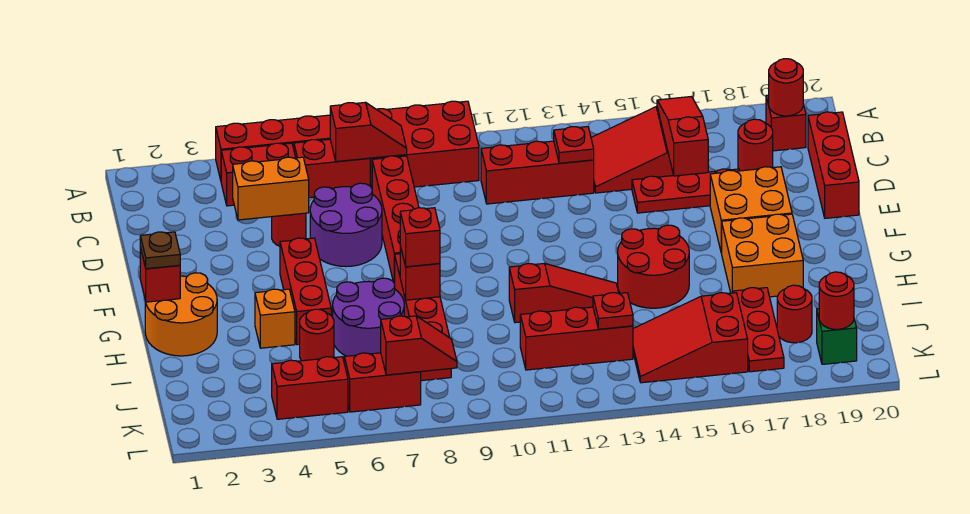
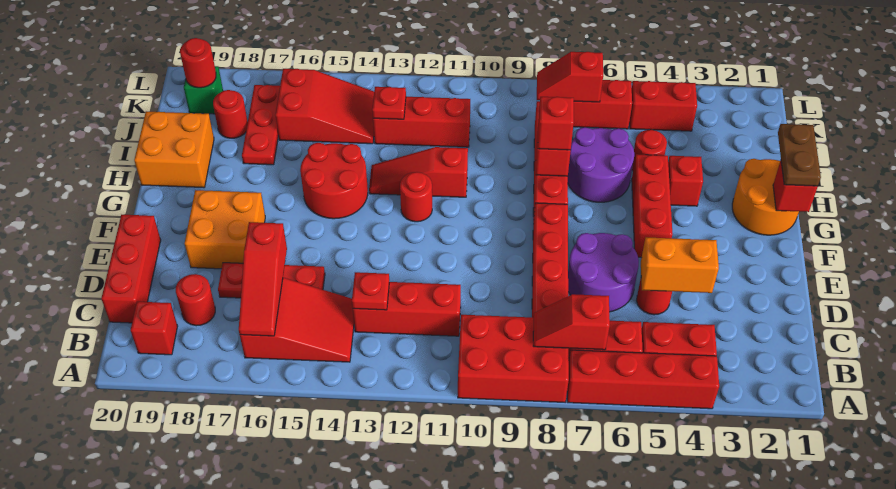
red round brick B19 level 2 -> red round brick G12 level 1
brown plate G1 level 3 -> brown plate G1:H1 level 3
orange brick G17:H18 level 1 -> orange brick H19:I20 level 1
orange brick H4 level 1 -> red brick H4 level 1

